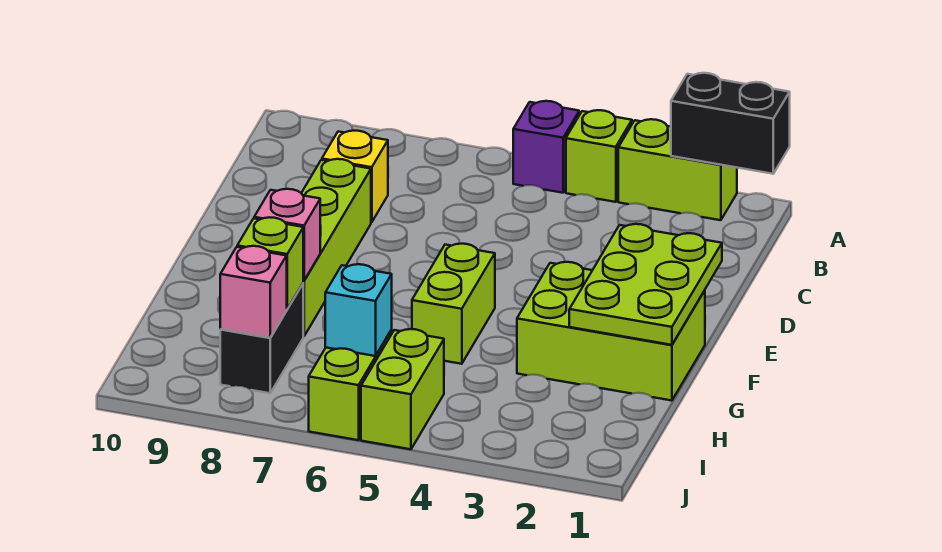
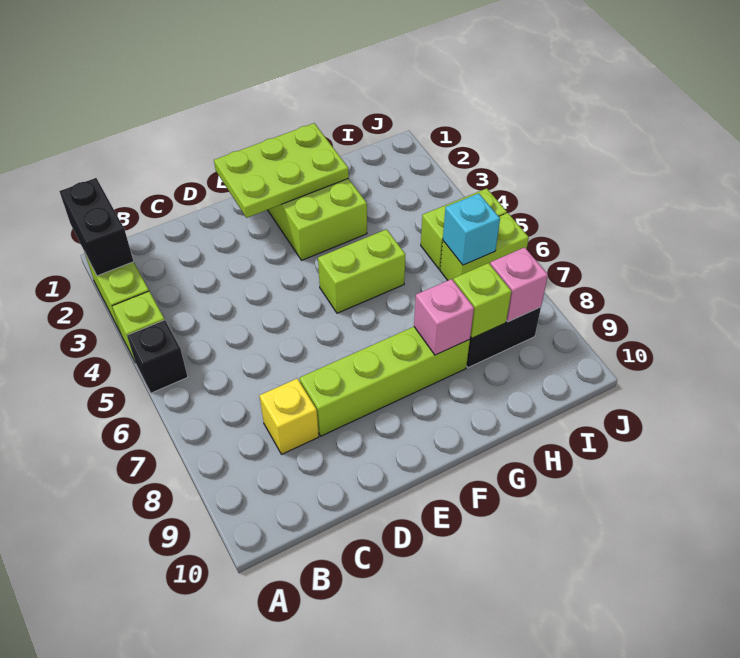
purple brick A5 level 1 -> black brick A5 level 1

